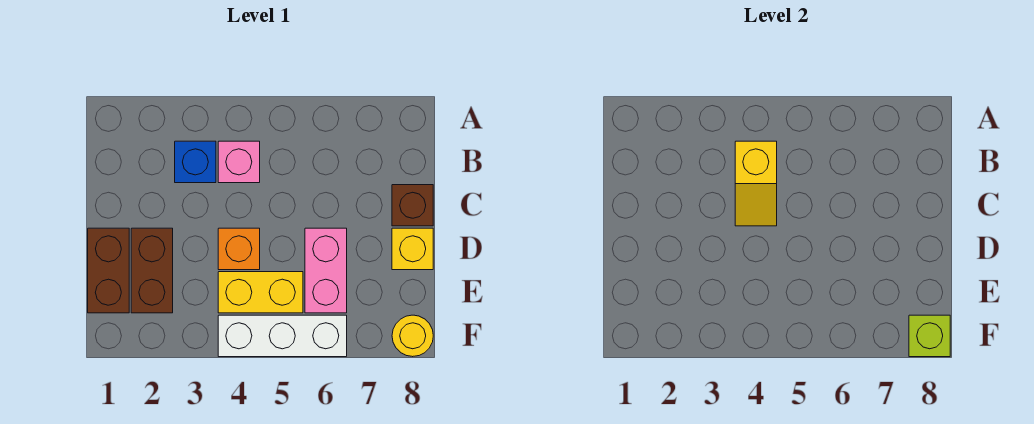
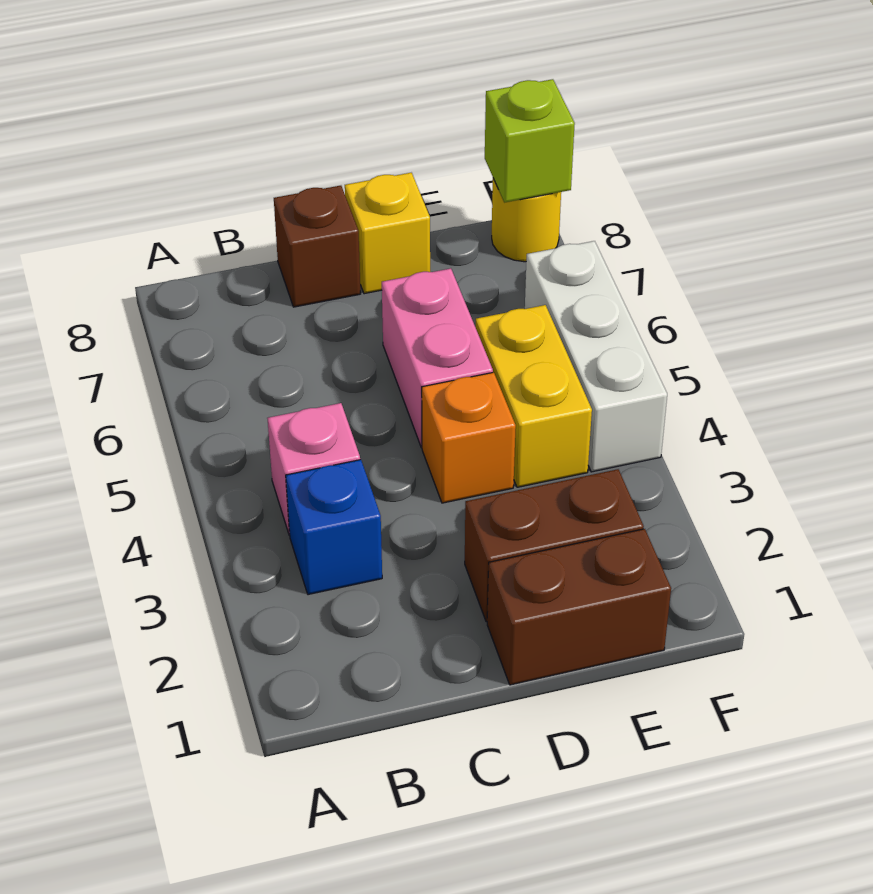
yellow slope B4:C4 level 2 top B -> none
pink brick D6:E6 level 1 -> pink brick D5:D6 level 1

